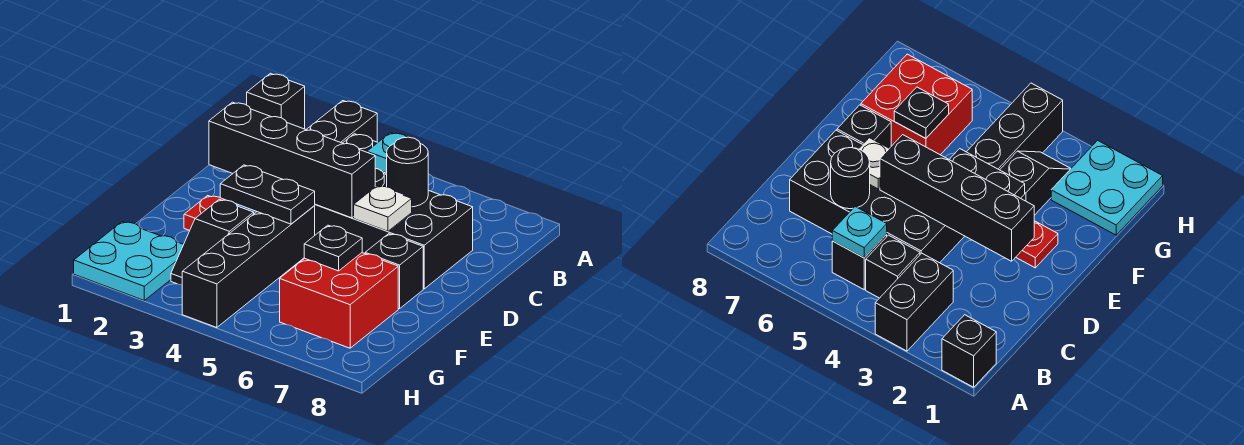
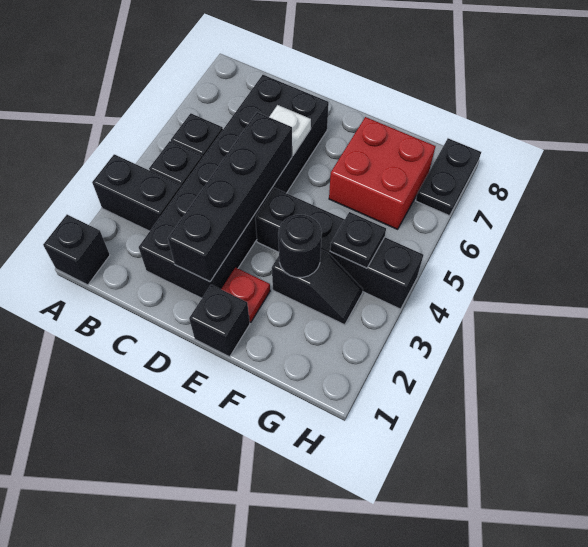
cyan plate B5 level 2 -> none
black brick C4:D7 level 1 -> black brick C2:D7 level 1
black round brick C6 level 2 -> black round brick F3 level 2
black plate E3:E4 level 2 -> black plate H7:H8 level 1
black brick E7 level 1 -> black brick E1 level 1
black plate F6 level 2 -> black plate G4 level 2
cyan plate G1:H2 level 1 -> none

